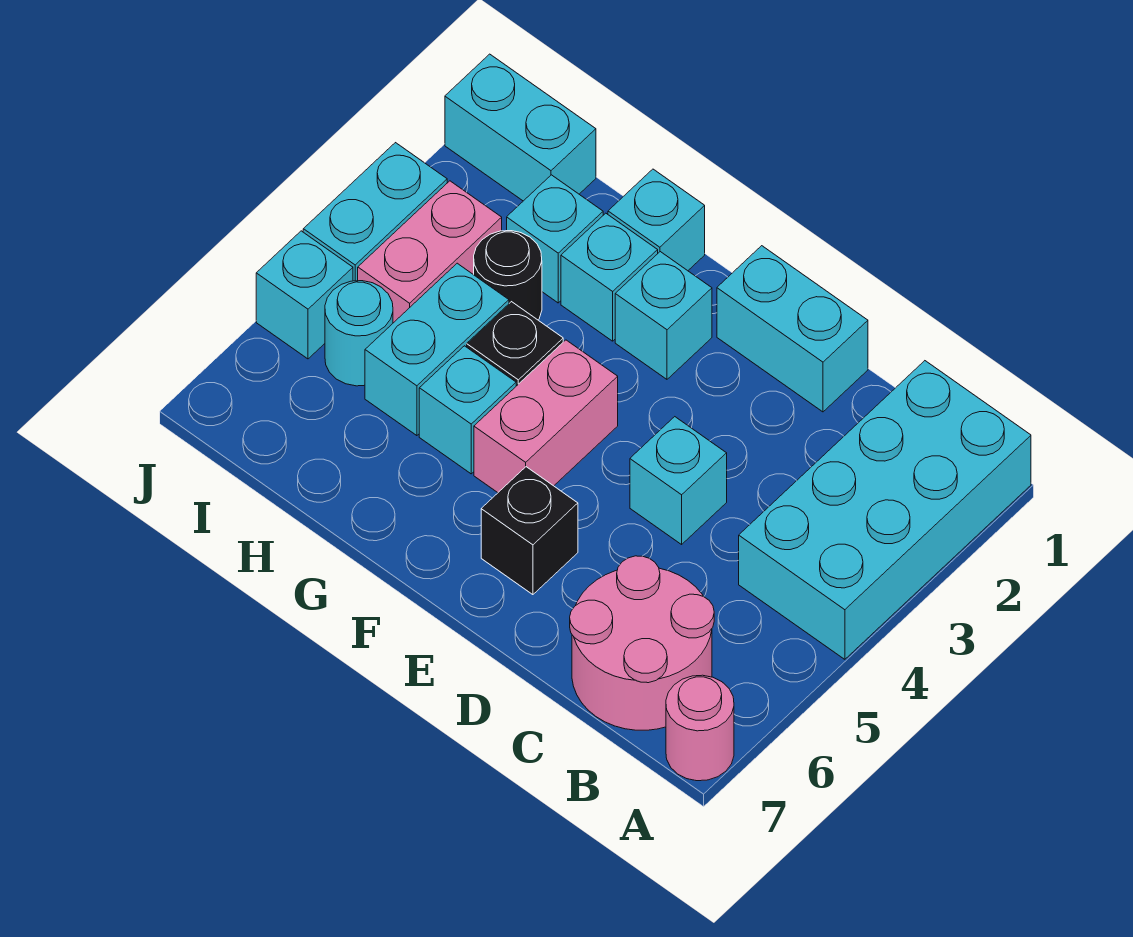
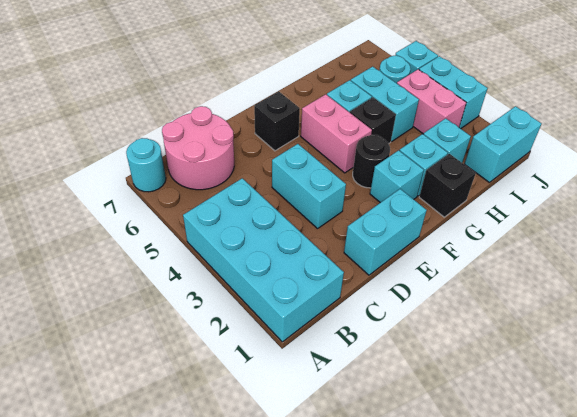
pink round brick A7 level 1 -> cyan round brick A7 level 1
cyan brick D4 level 1 -> cyan brick D3:D4 level 1
cyan brick G1 level 1 -> black brick G1 level 1
black round brick H3 level 1 -> black round brick F3 level 1

